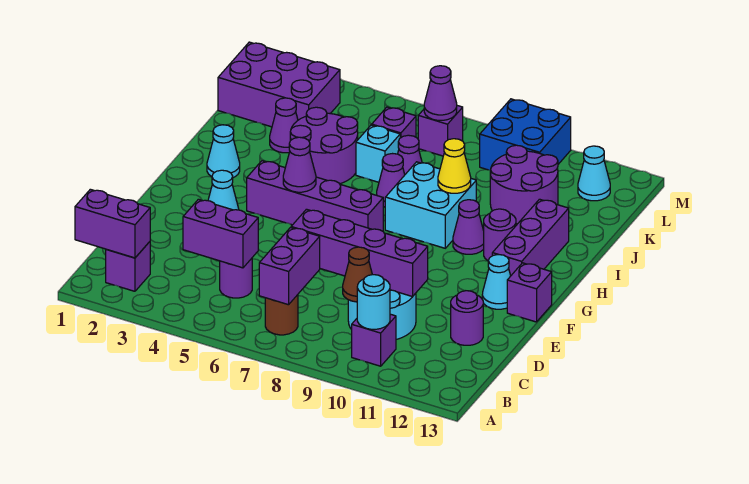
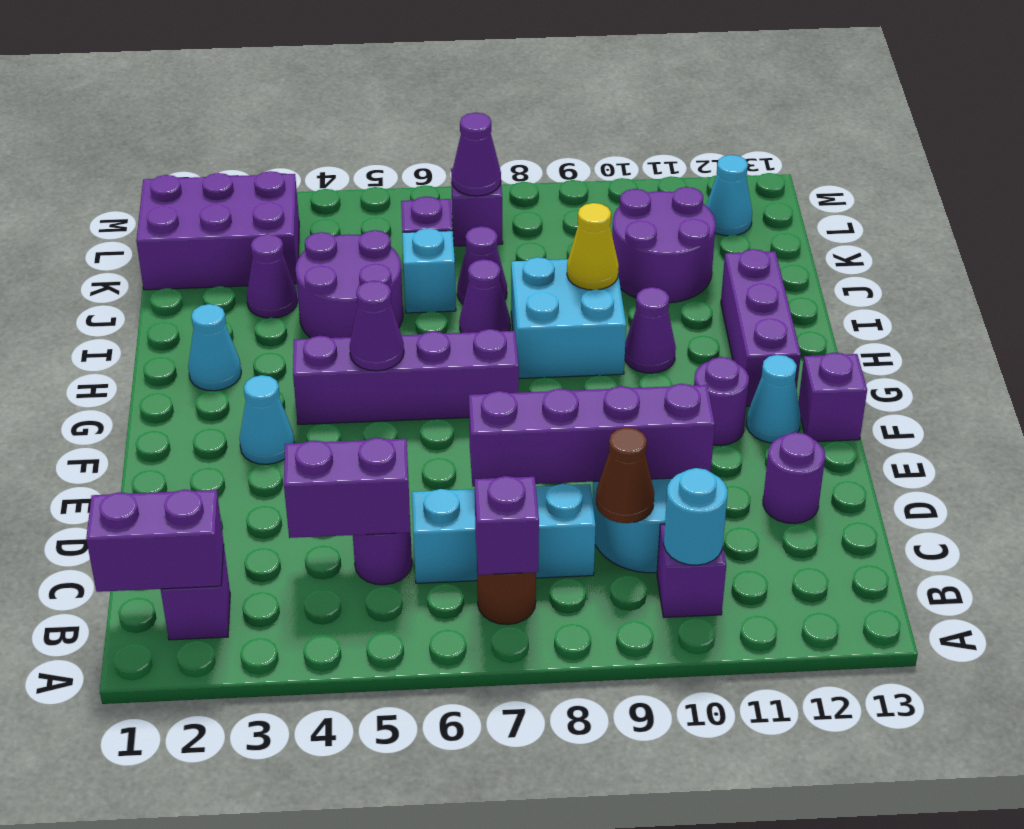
purple brick B7:C7 level 2 -> purple brick B7 level 2
none -> cyan brick C6:C8 level 1
purple round brick H11 level 1 -> purple round brick F11 level 1
blue brick L9:M10 level 1 -> none

